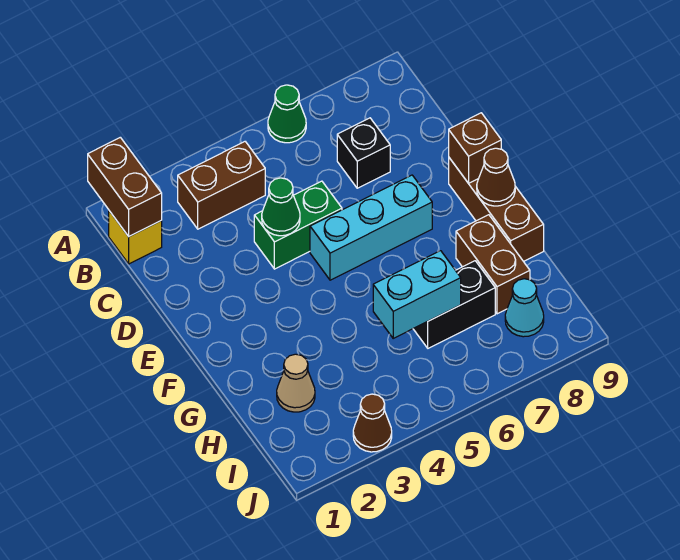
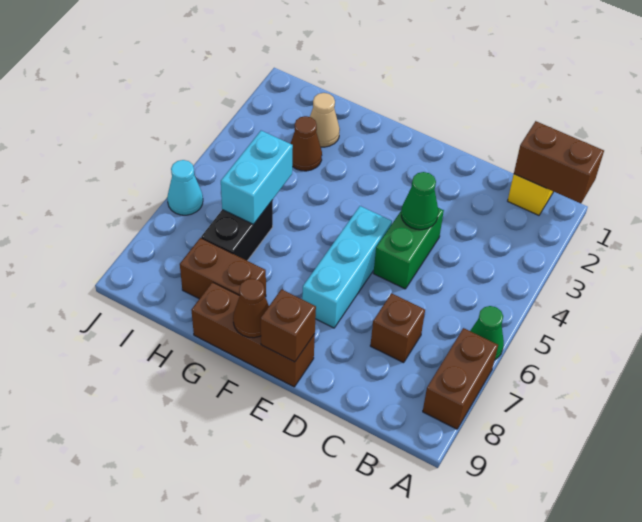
brown brick B3:B4 level 1 -> brown brick A7:A8 level 1
black brick C7 level 1 -> brown brick C7 level 1
cyan cone I8 level 1 -> cyan cone J6 level 1
brown cone J3 level 1 -> brown cone H3 level 1

